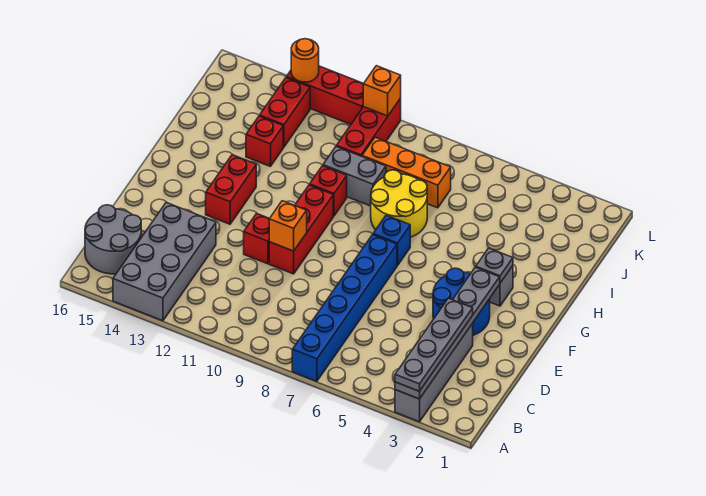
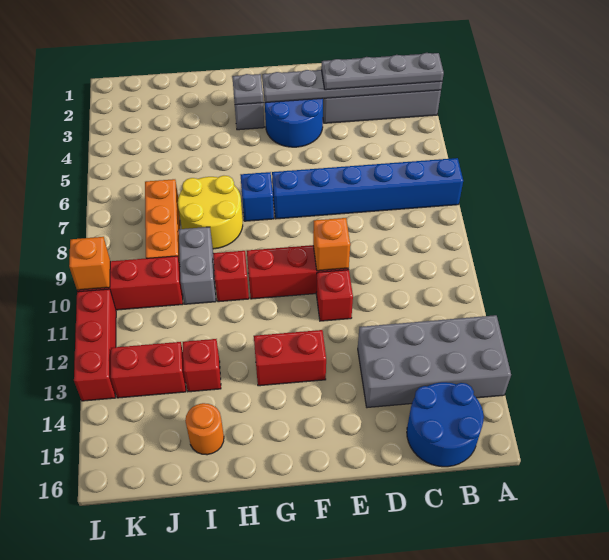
grey round brick B15:C16 level 1 -> blue round brick B15:C16 level 1
orange round brick L13 level 2 -> orange round brick I15 level 1

